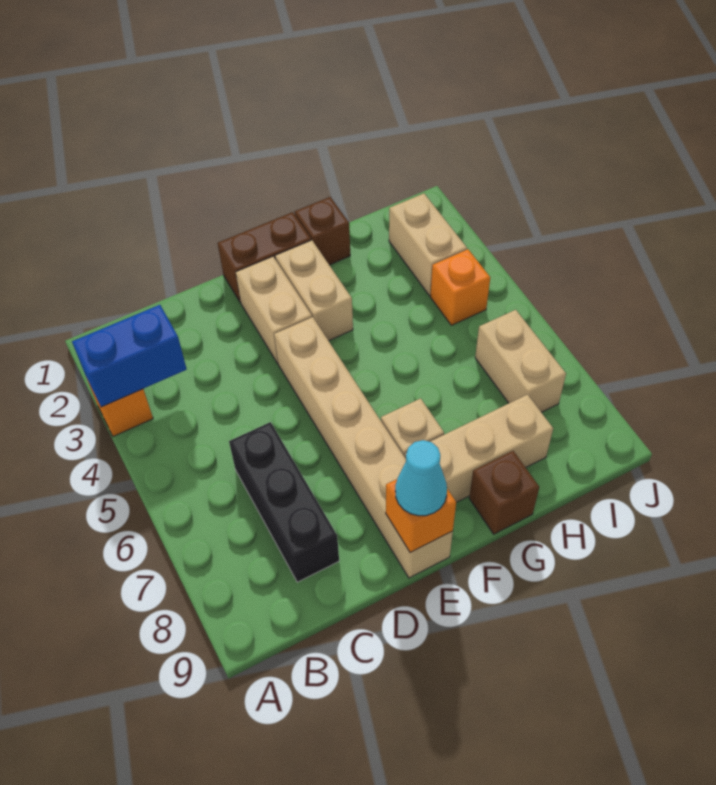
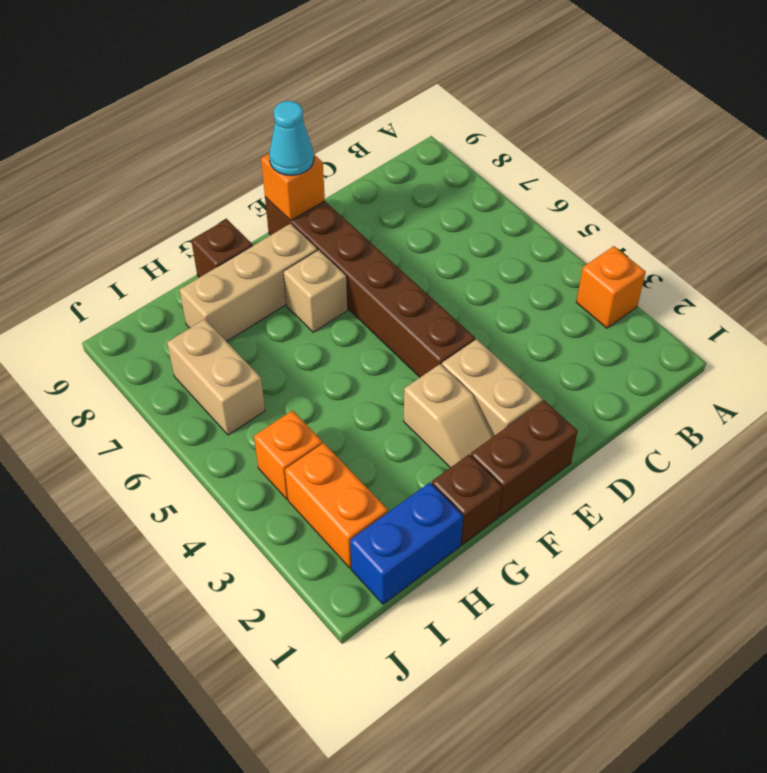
blue brick A3:B3 level 2 -> blue brick H1:I1 level 1
black brick C6:C8 level 1 -> none
tan brick E4:E9 level 1 -> brown brick E4:E9 level 1
tan brick F2:F3 level 1 -> tan slope F2:F3 level 1 top 3
tan brick I2:I3 level 1 -> orange brick I2:I3 level 1

